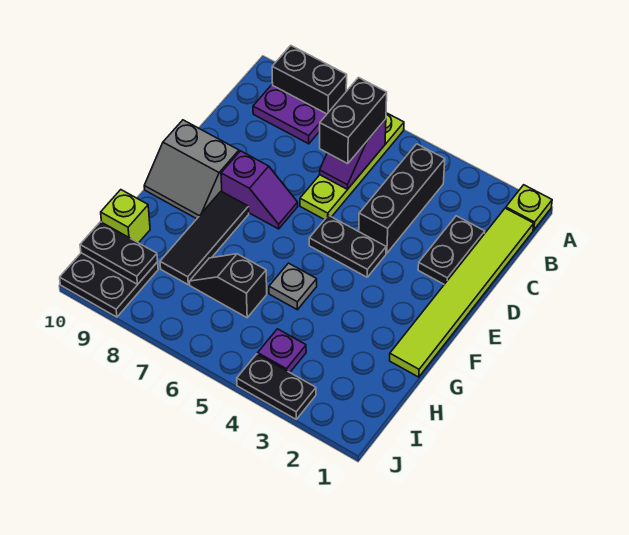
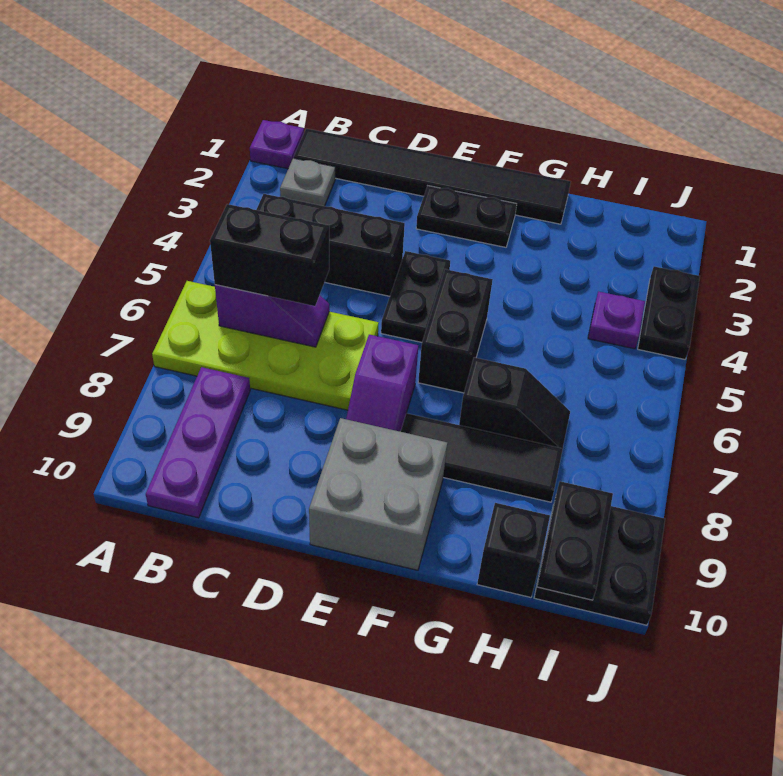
lime plate A1 level 1 -> purple plate A1 level 1
lime plate A6:D6 level 1 -> lime plate A6:D7 level 1
black brick A8:A9 level 1 -> black brick F5:F6 level 1
lime tile B1:G1 level 1 -> black tile B1:G1 level 1
purple plate B8:B9 level 1 -> purple plate B8:B10 level 1
black plate C2:D2 level 1 -> black plate E2:F2 level 1
purple slope E7:E8 level 1 top 8 -> purple slope E7:E8 level 1 top 7
grey slope E9:F10 level 1 top E -> grey brick E9:F10 level 1
grey plate G5 level 1 -> grey plate B2 level 1
black slope H6:H7 level 1 top 6 -> black slope G7:H7 level 1 top G
lime brick H10 level 1 -> black brick H10 level 1

